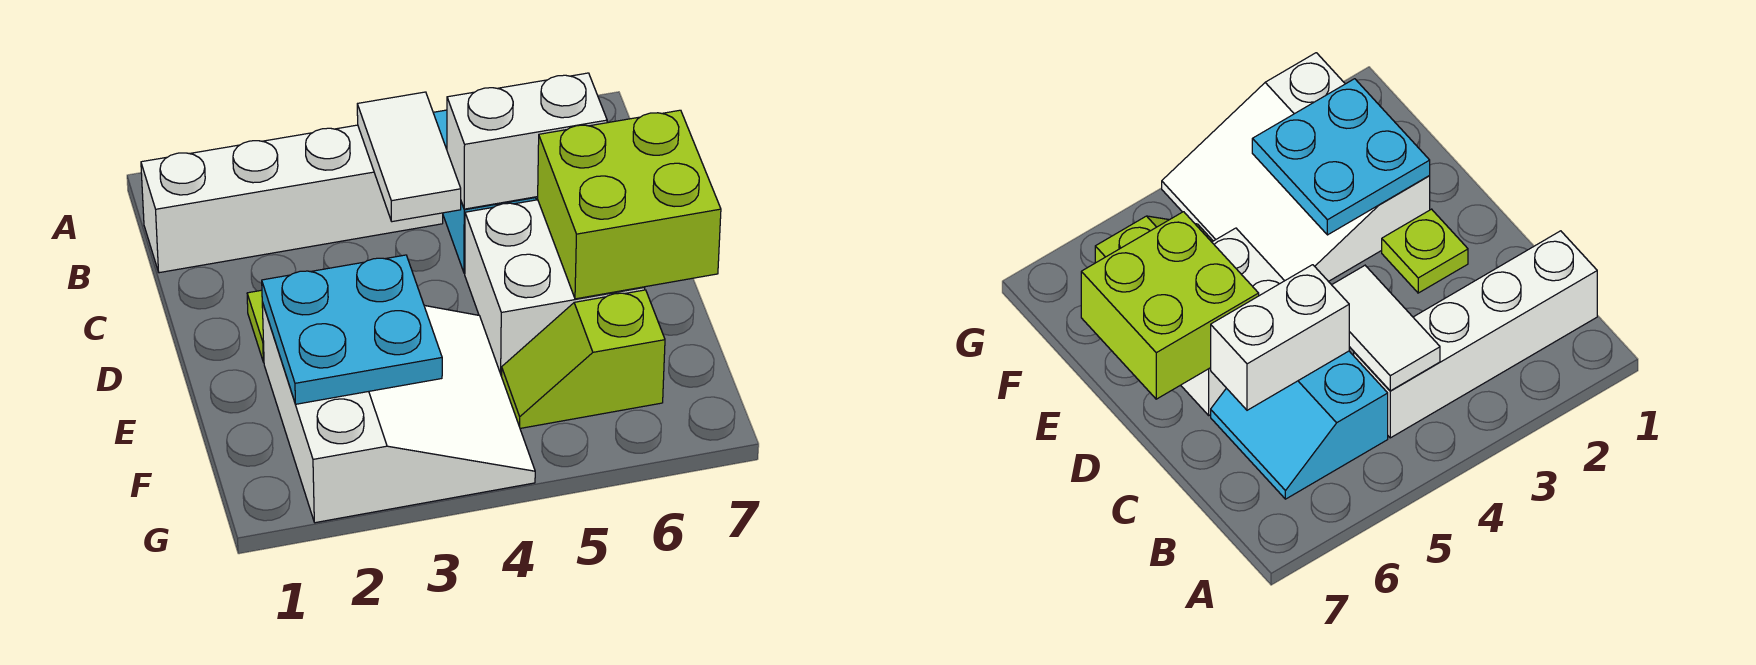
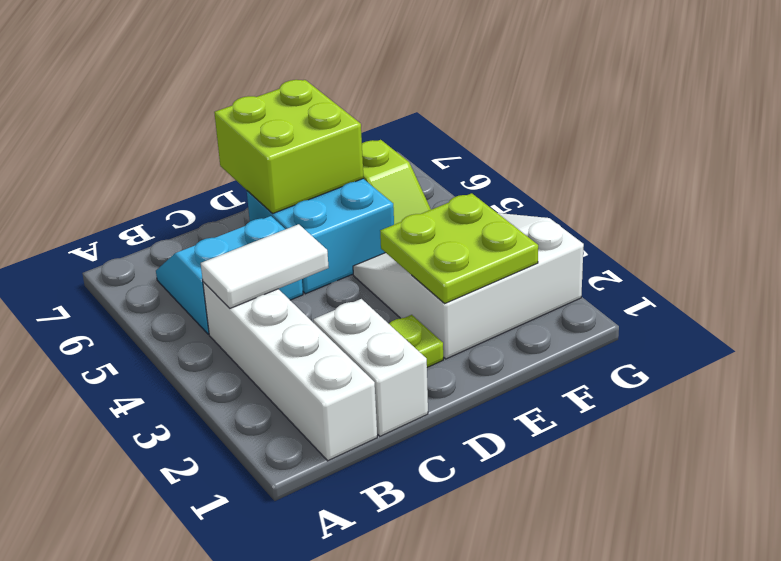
white brick C5:C6 level 2 -> white brick C1:C2 level 1
white brick D5:E6 level 1 -> cyan brick D5:E6 level 1
cyan plate E2:F3 level 2 -> lime plate E2:F3 level 2

